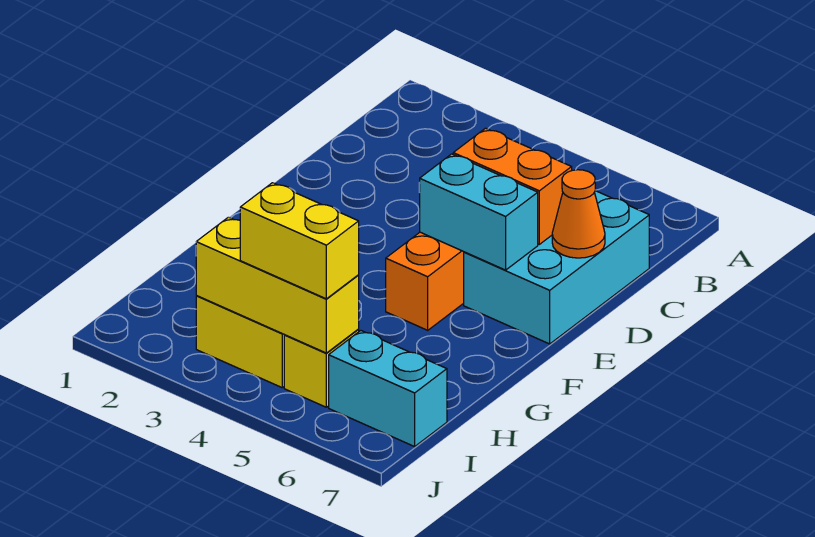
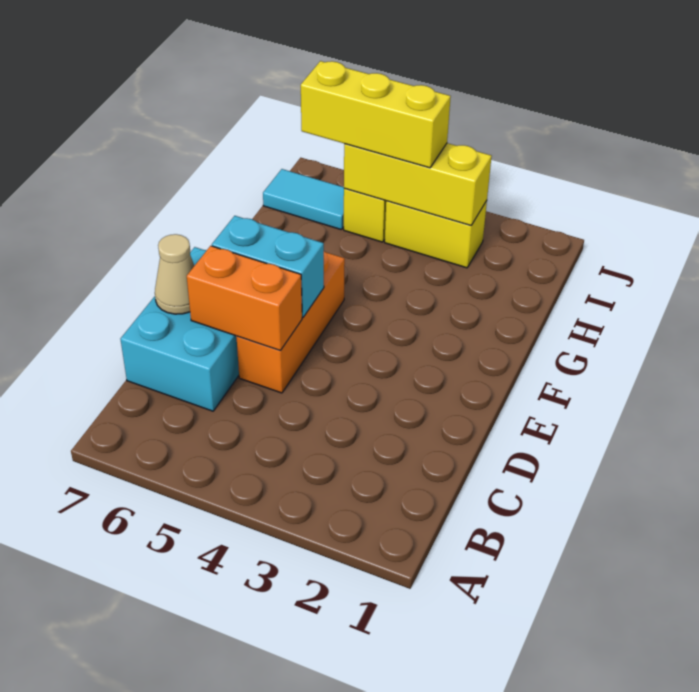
orange cone D7 level 2 -> tan cone D7 level 2
yellow brick I4:I5 level 3 -> yellow brick I4:I6 level 3
cyan brick I6:I7 level 1 -> cyan tile I6:I7 level 1

